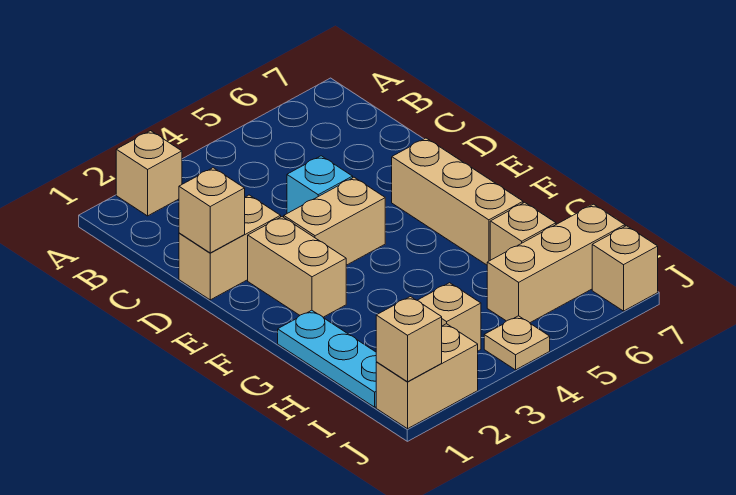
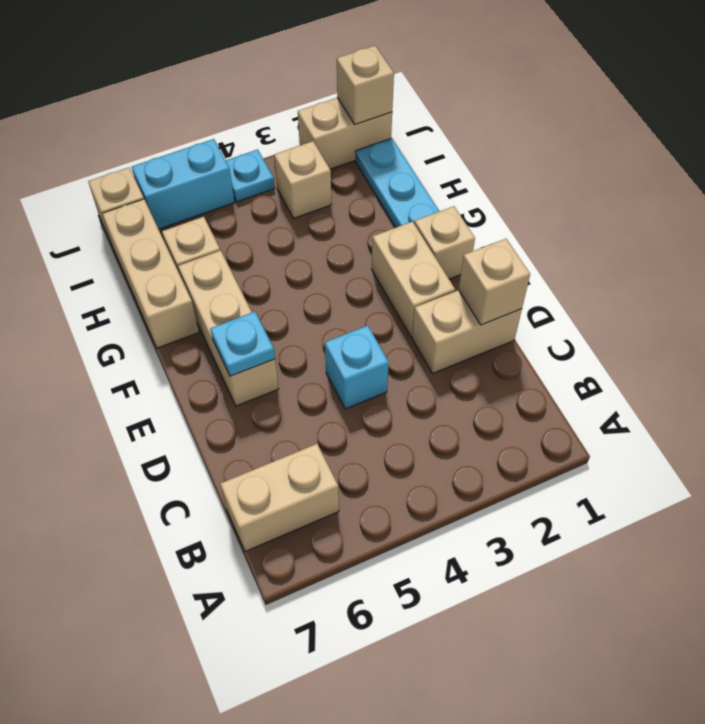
tan brick A2 level 1 -> tan brick F1 level 1
tan brick E3:E4 level 1 -> tan brick B6:B7 level 1
none -> cyan plate E6 level 2
tan brick I5:I7 level 1 -> tan brick G7:I7 level 1
tan plate J4 level 1 -> cyan plate J4 level 1
none -> cyan brick J5:J6 level 1

